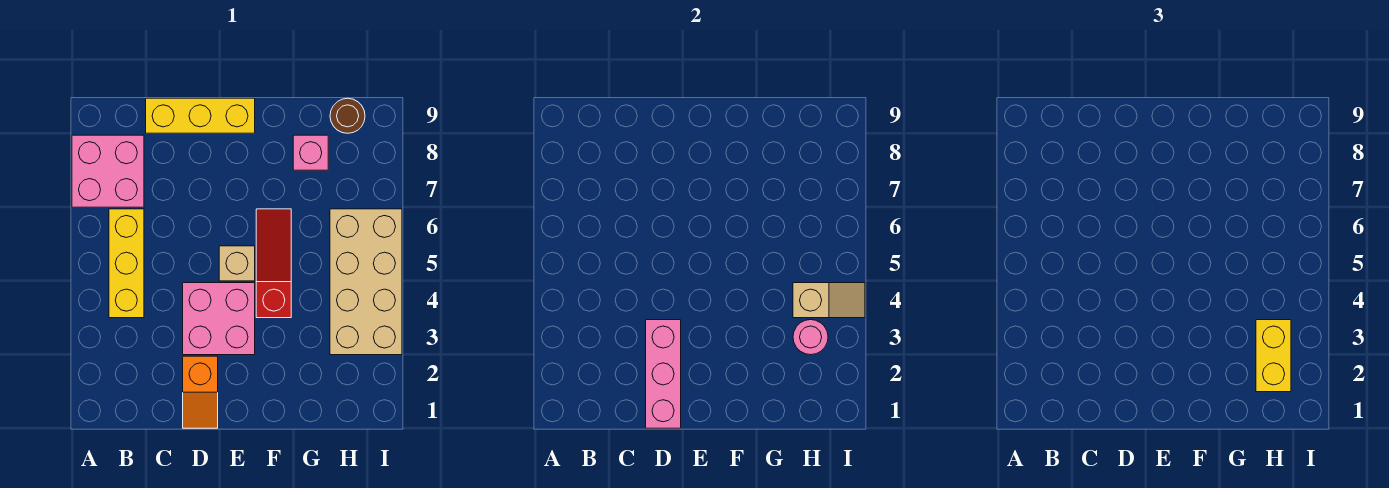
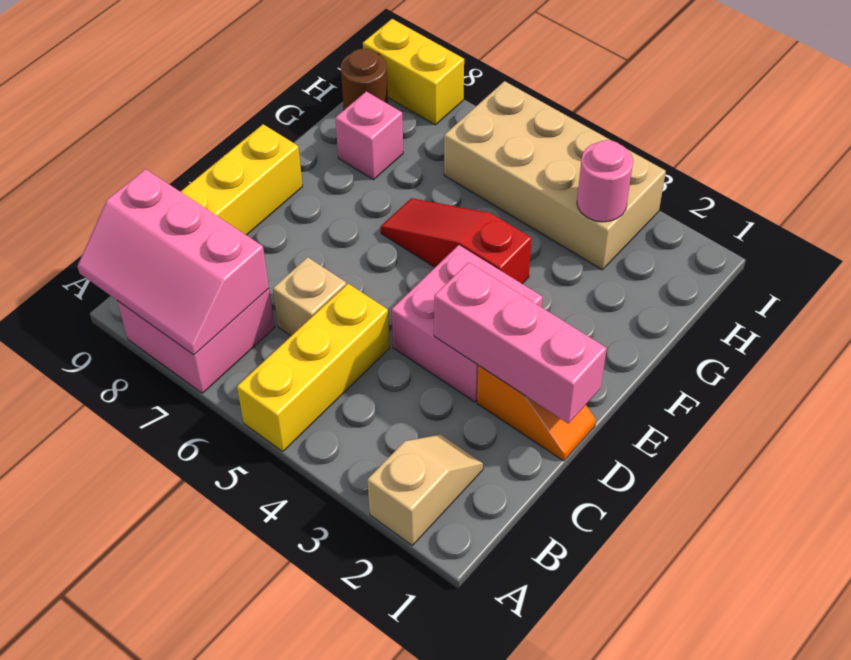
none -> pink slope A7:B9 level 2 top B
yellow brick B4:B6 level 1 -> yellow brick A5:C5 level 1
tan brick E5 level 1 -> tan brick C6 level 1
yellow brick H2:H3 level 3 -> yellow brick I8:I9 level 1
tan slope H4:I4 level 2 top H -> tan slope A2:B2 level 1 top A

